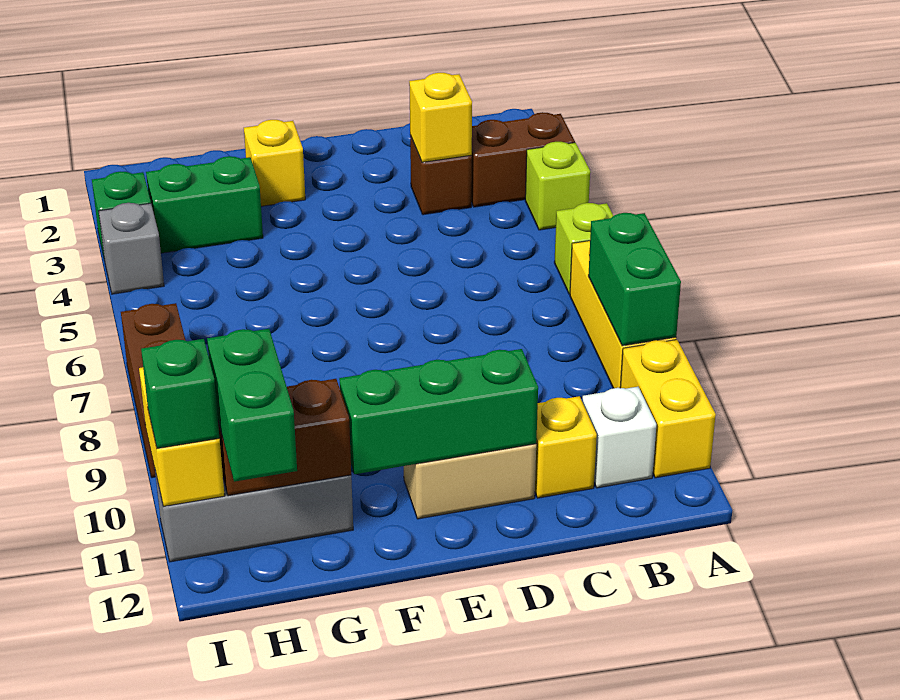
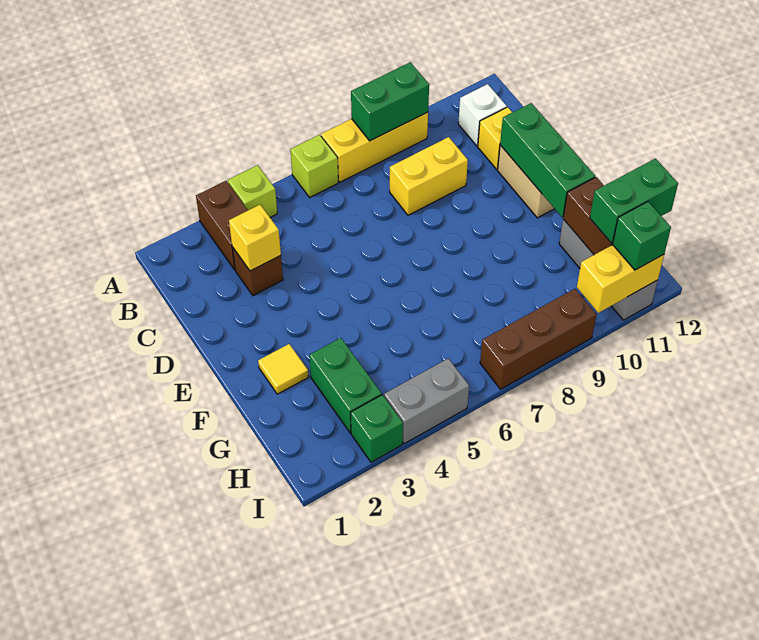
yellow brick A10:A11 level 1 -> yellow brick C8:C9 level 1
yellow brick F2 level 1 -> yellow tile F2 level 1
grey brick I4 level 1 -> grey brick I4:I5 level 1

